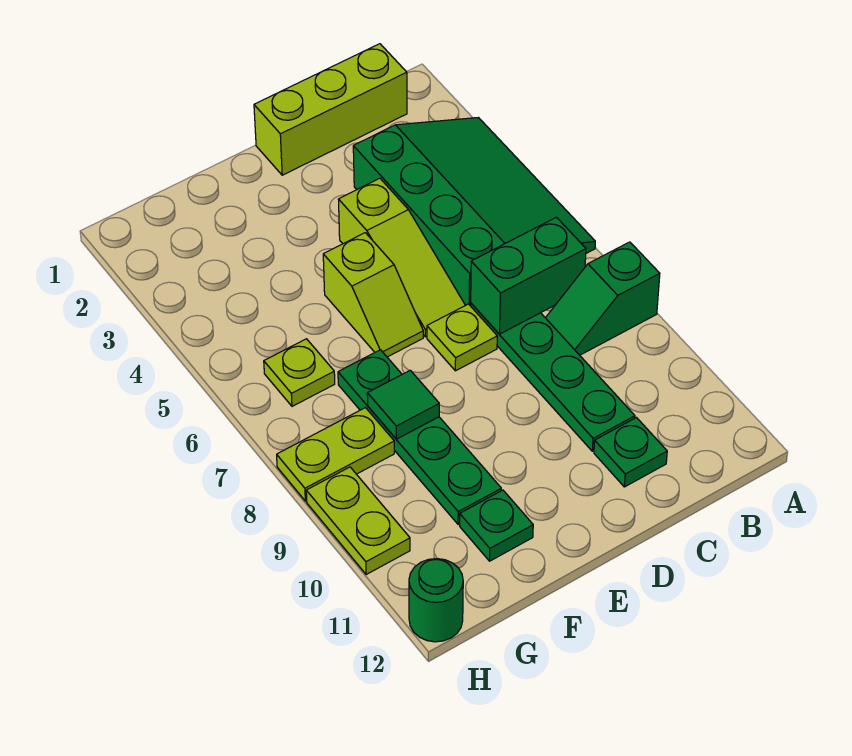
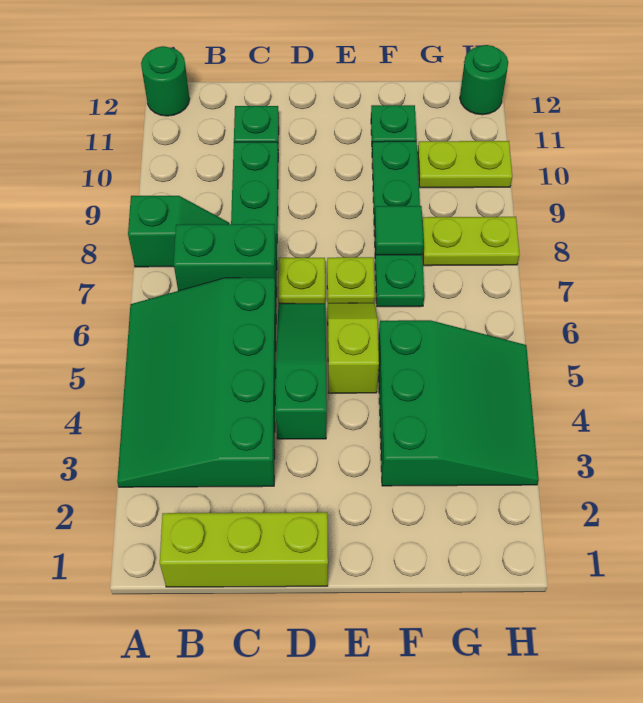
none -> green round brick A12 level 1
lime slope D4:D6 level 1 top 4 -> green slope D4:D6 level 1 top 4
none -> green slope F3:H5 level 1 top F
lime plate G6 level 1 -> lime plate E7 level 1
lime plate H9:H10 level 1 -> lime plate G10:H10 level 1

